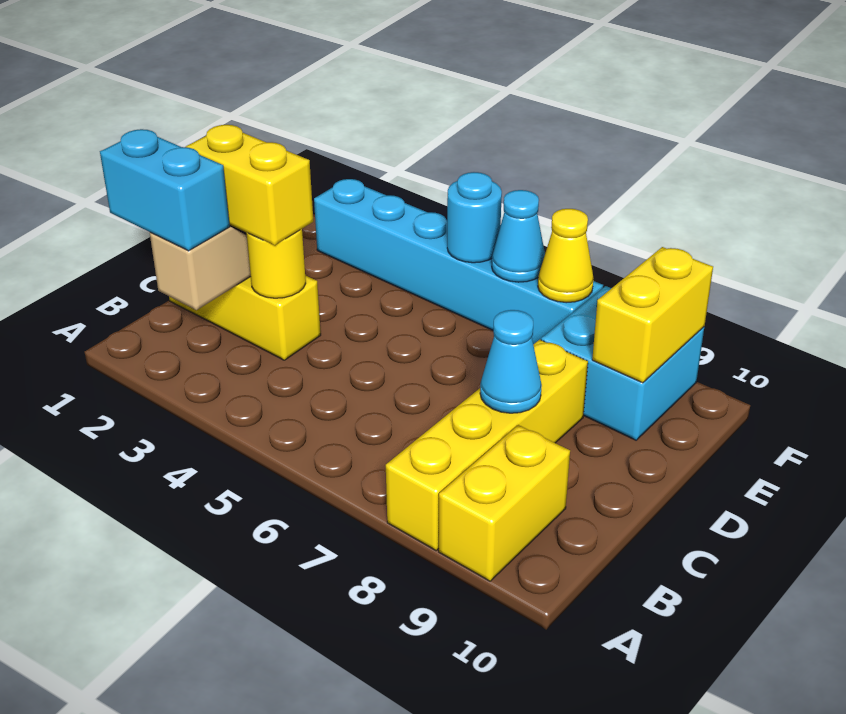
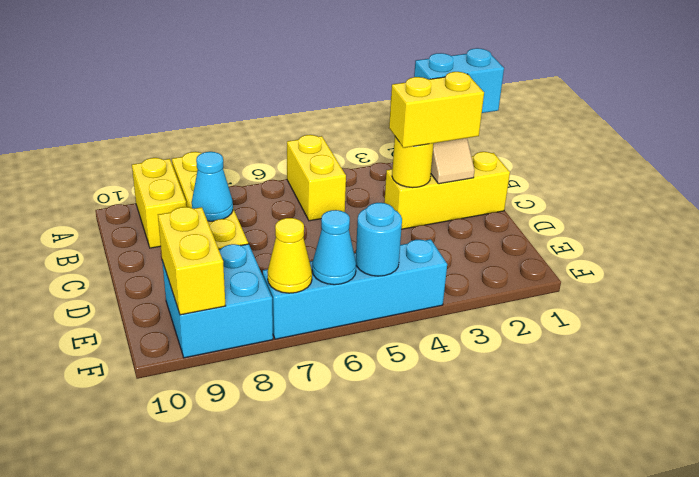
none -> yellow brick A5:B5 level 1
cyan brick F2:F7 level 1 -> cyan brick F4:F7 level 1

